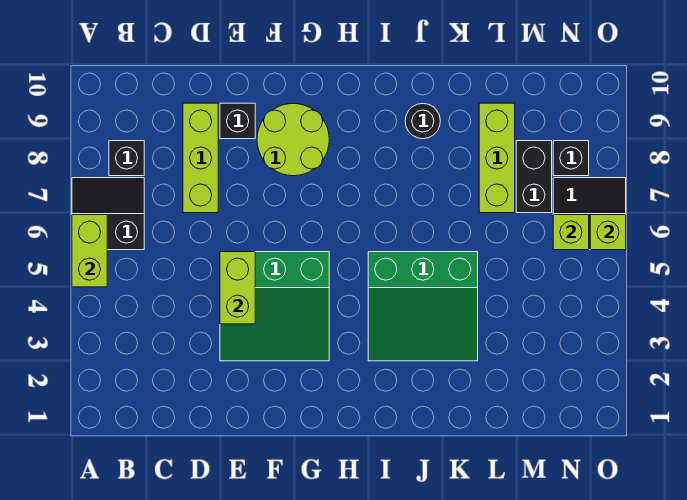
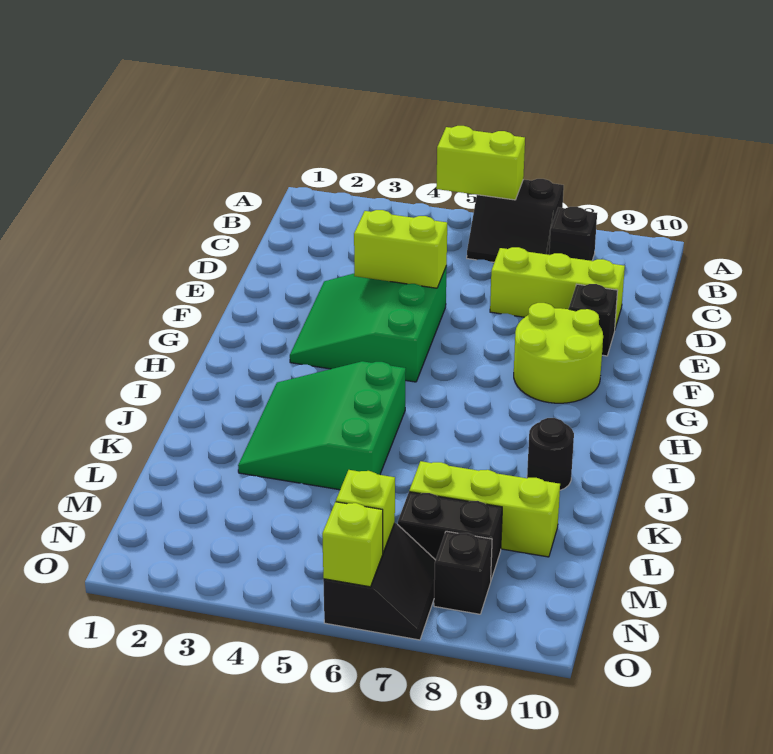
black slope A6:B7 level 1 top 6 -> black slope A6:B7 level 1 top A

